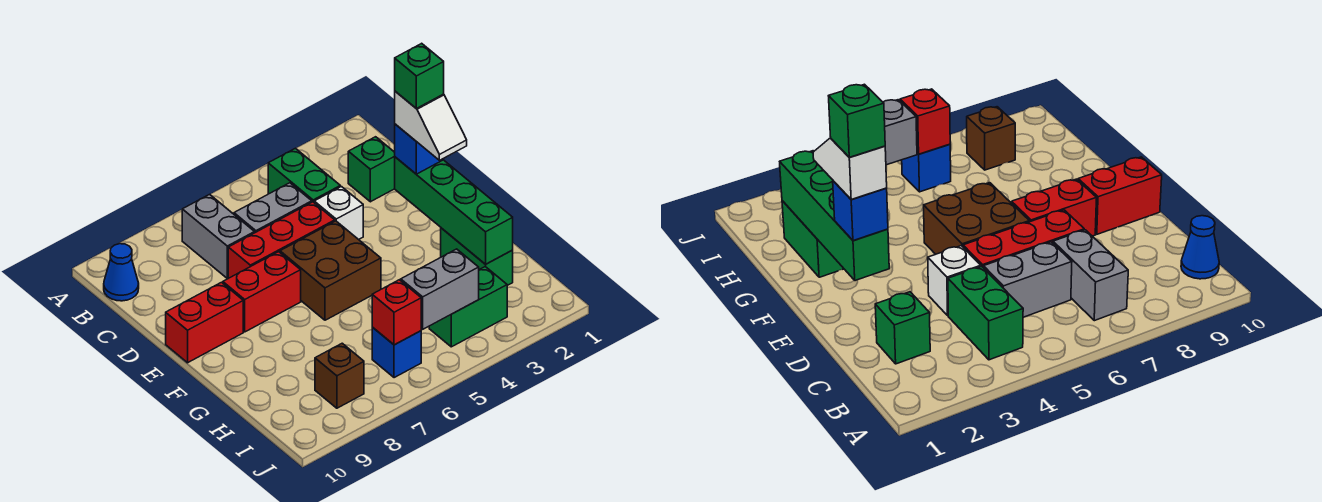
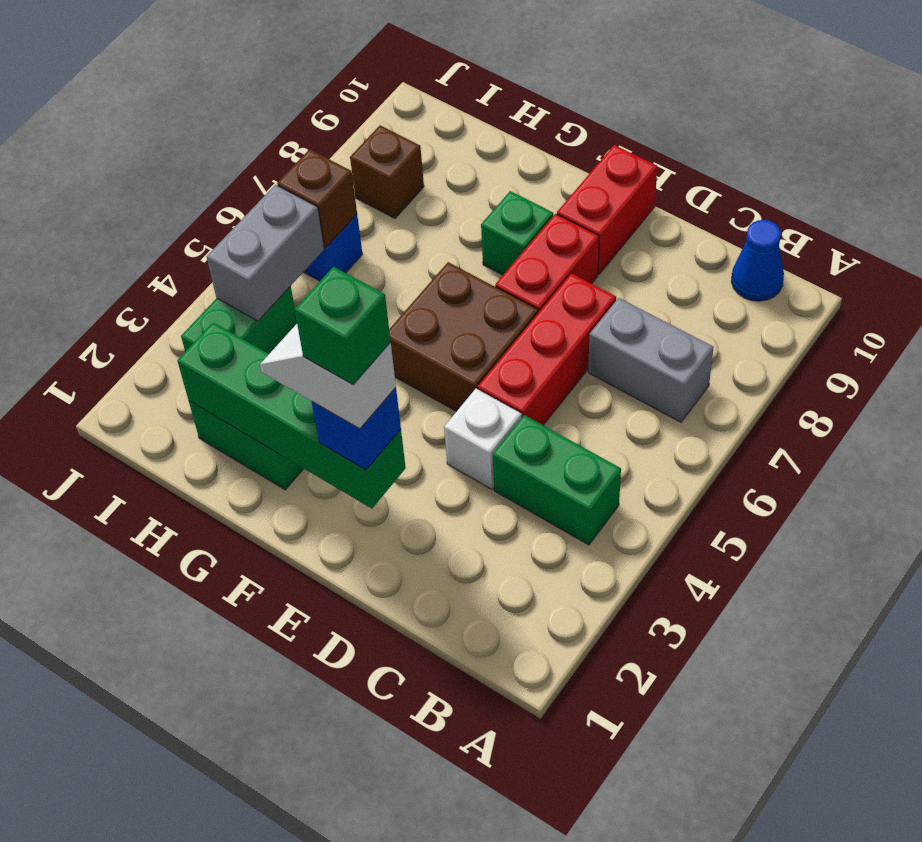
green brick C2 level 1 -> green brick F8 level 1
grey brick C5:C6 level 1 -> none
red brick I6 level 2 -> brown brick I6 level 2

